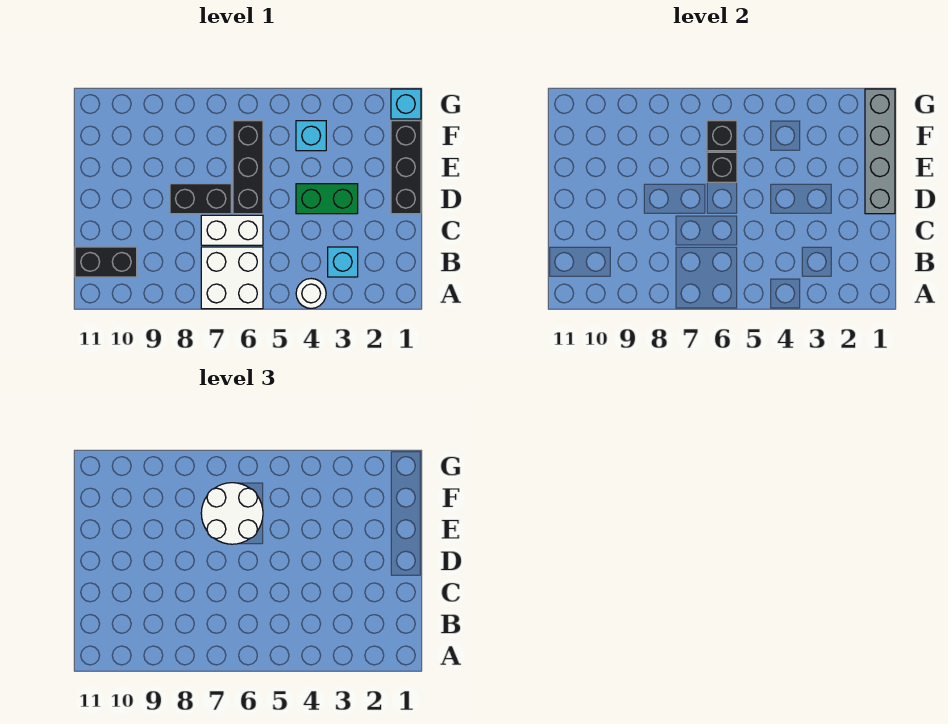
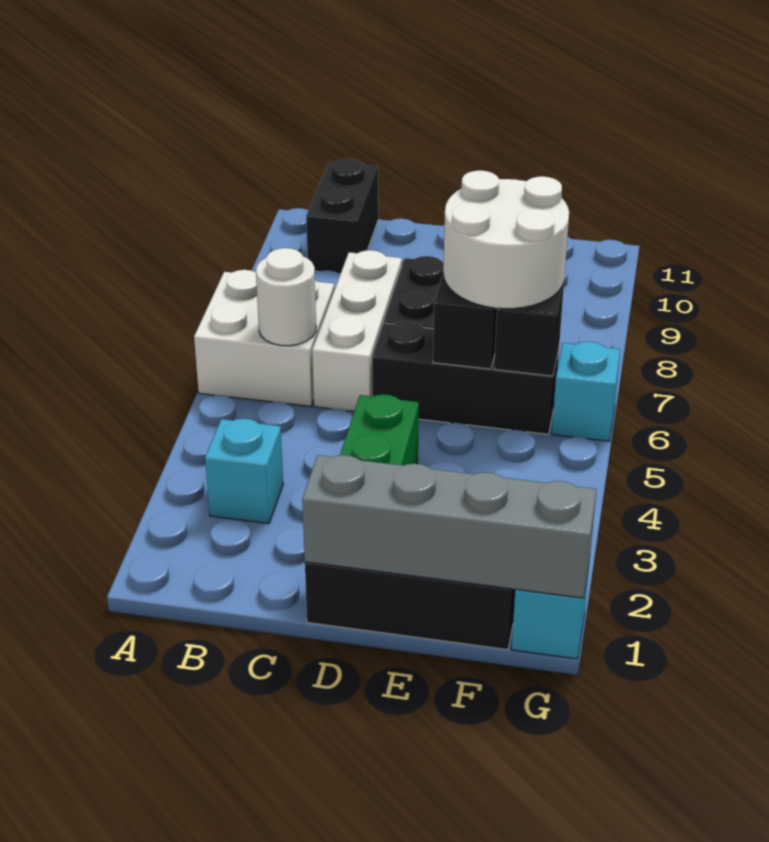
white round brick A4 level 1 -> white round brick B6 level 2
white brick C6:C7 level 1 -> white brick C6:C8 level 1
cyan brick F4 level 1 -> cyan brick G6 level 1

